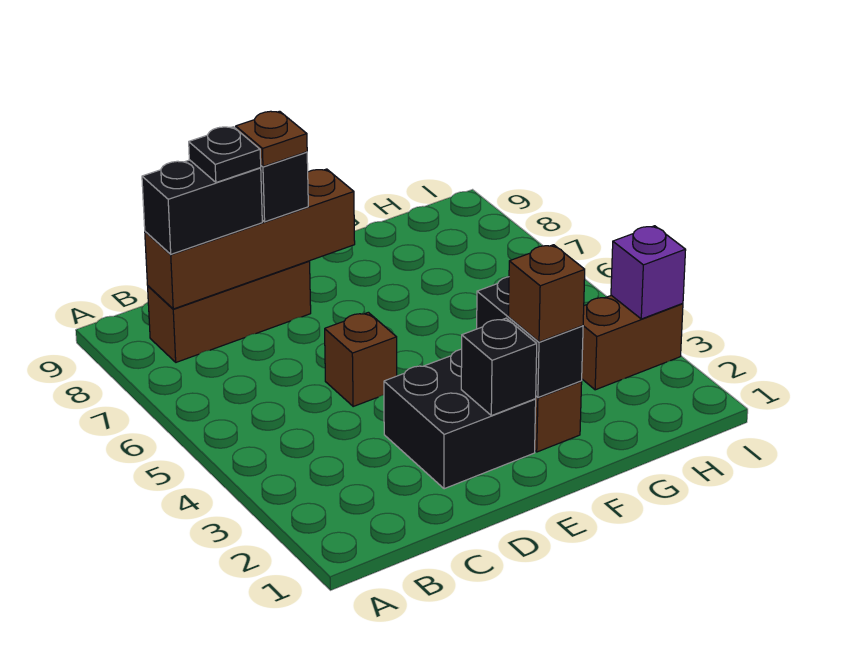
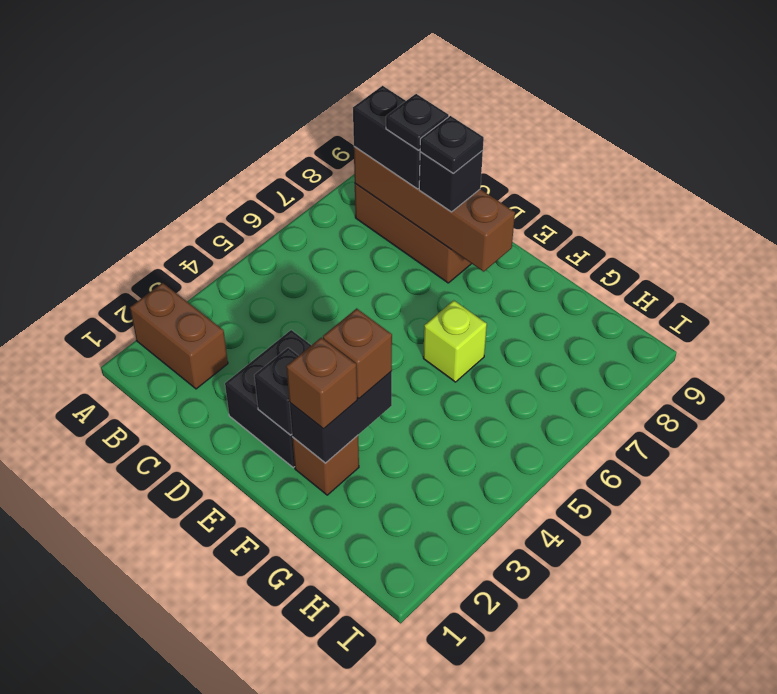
brown brick D5 level 1 -> brown brick F3 level 3
brown plate D8 level 4 -> black plate D8 level 4
none -> lime brick F6 level 1
brown brick H3:I3 level 1 -> brown brick A2:B2 level 1
purple brick I3 level 2 -> none

